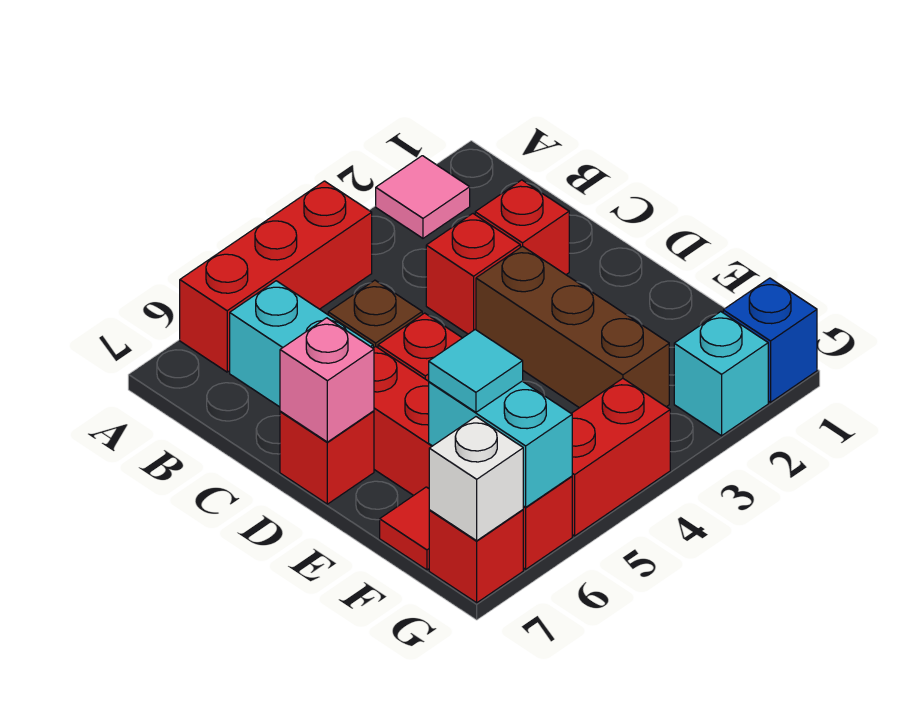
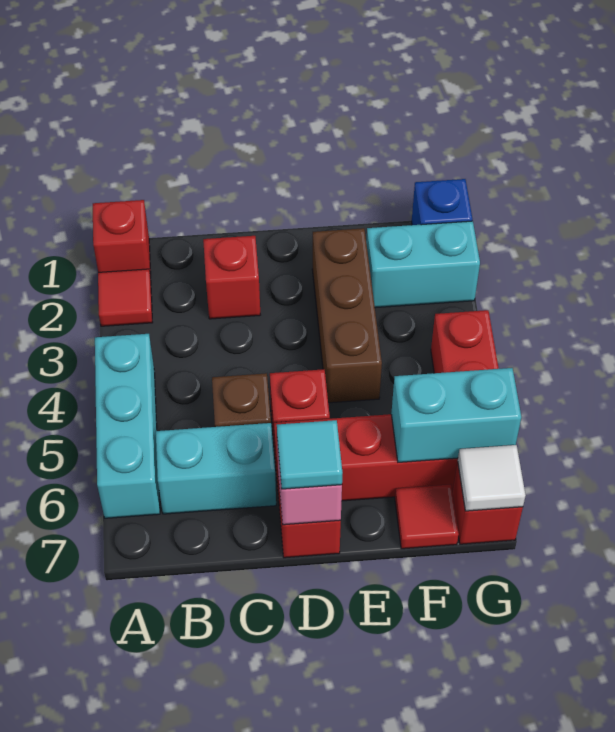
pink tile A2 level 1 -> red tile A2 level 1
red brick A4:A6 level 1 -> cyan brick A4:A6 level 1
red brick C3 level 1 -> red brick A1 level 1
brown brick D3:F3 level 1 -> brown brick E2:E4 level 1
cyan tile F6 level 3 -> cyan tile D7 level 3
cyan brick G2 level 1 -> cyan brick F2:G2 level 1
white brick G7 level 2 -> white tile G7 level 2

